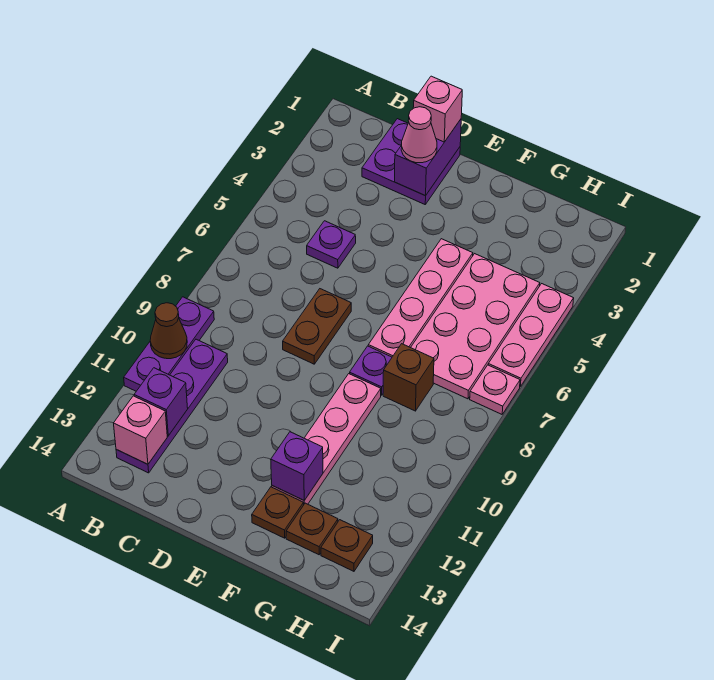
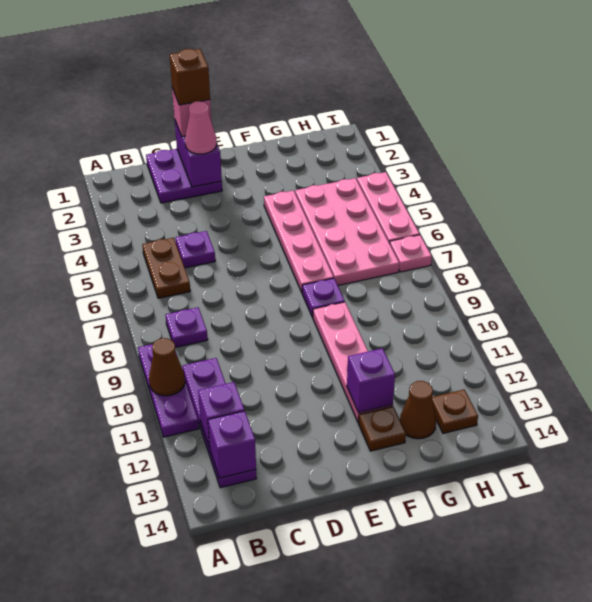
none -> purple plate B8 level 1
pink brick B13 level 2 -> purple brick B13 level 2
brown plate D7:D8 level 1 -> brown plate B5:B6 level 1
brown brick G8 level 1 -> brown brick D1 level 4
brown plate G13 level 1 -> brown cone G13 level 1

